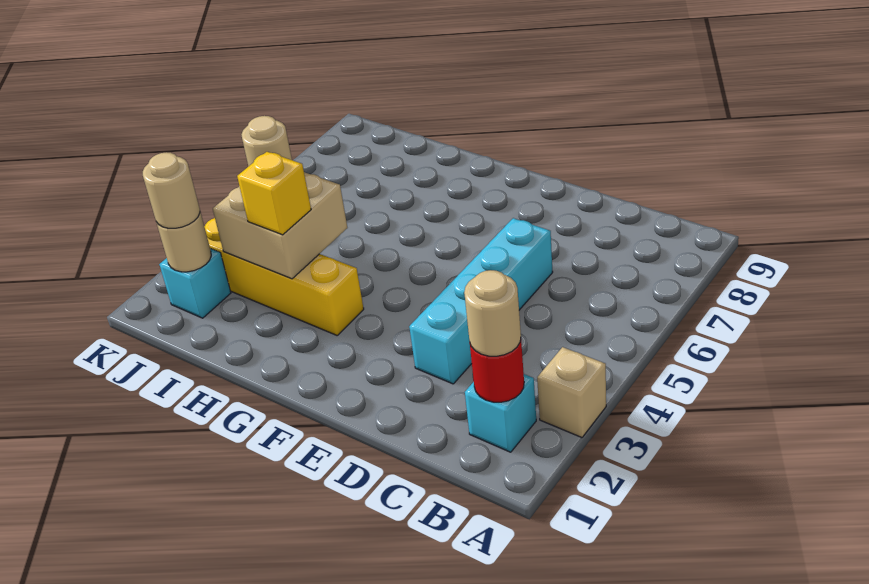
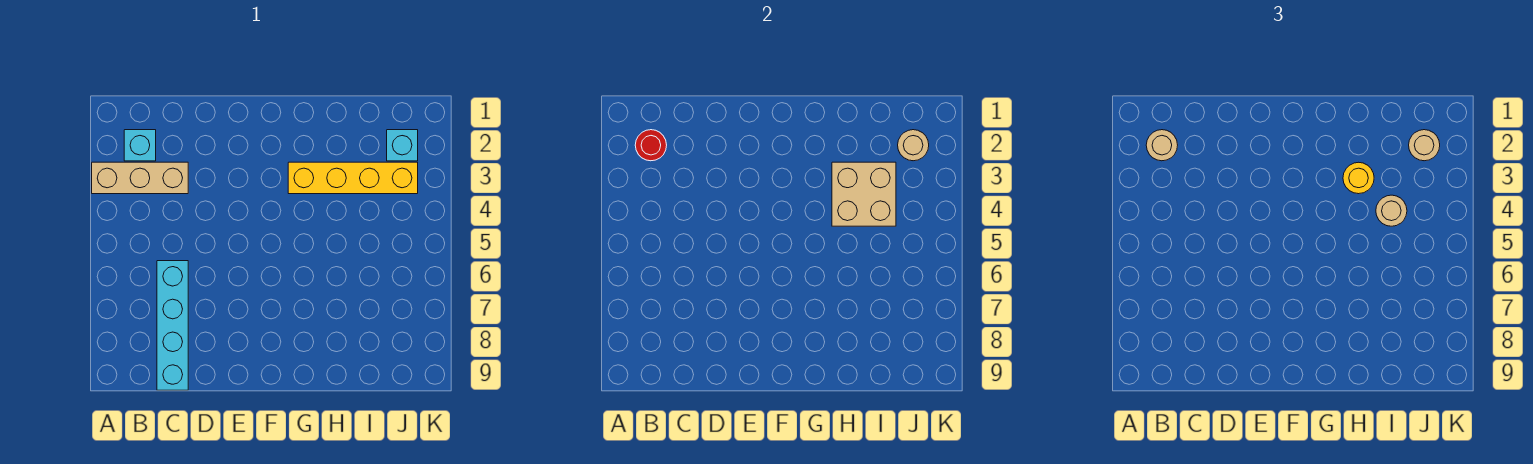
tan brick A3 level 1 -> tan brick A3:C3 level 1
cyan brick D3:D6 level 1 -> cyan brick C6:C9 level 1
yellow brick H3 level 3 -> yellow round brick H3 level 3

